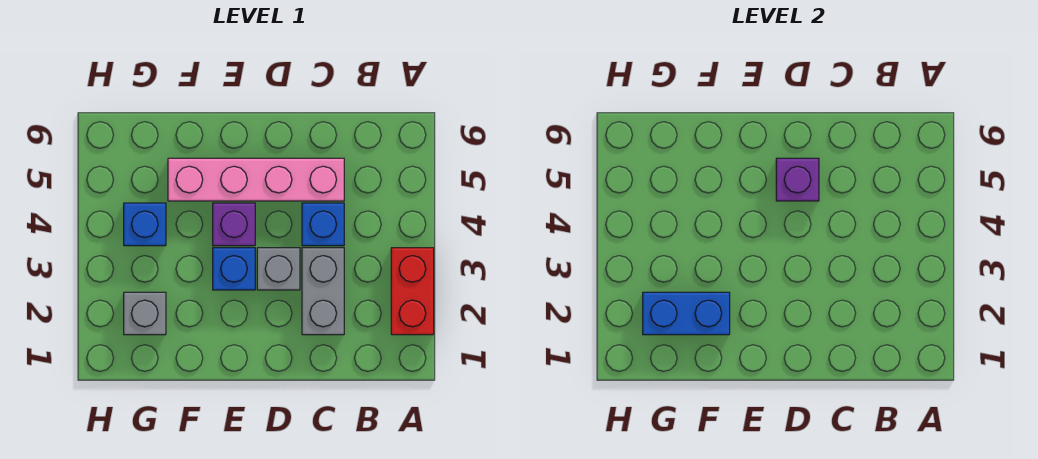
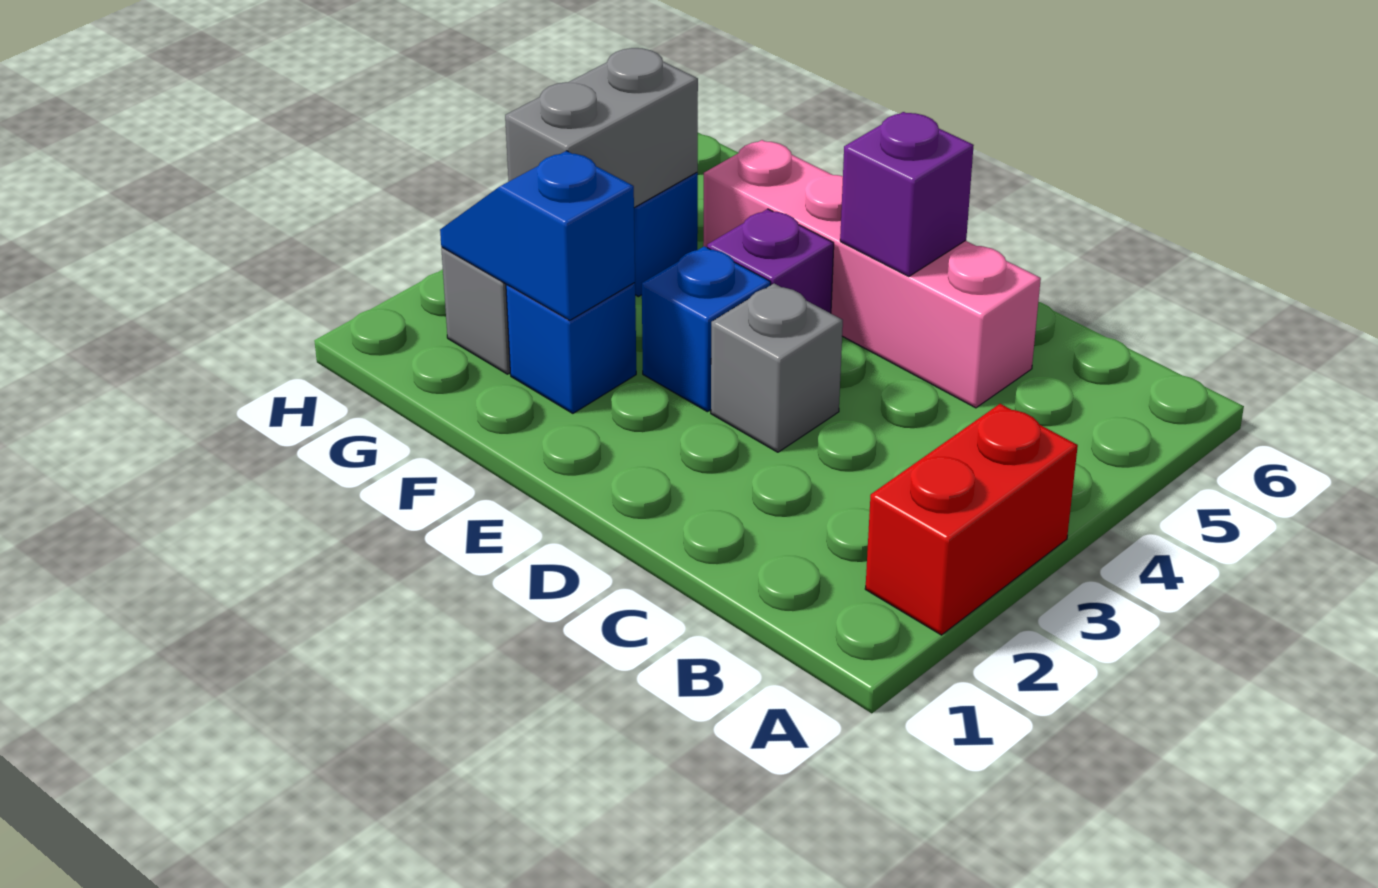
grey brick C2:C3 level 1 -> grey brick G3:G4 level 2
blue brick C4 level 1 -> blue brick F2 level 1
blue brick F2:G2 level 2 -> blue slope F2:G2 level 2 top F

